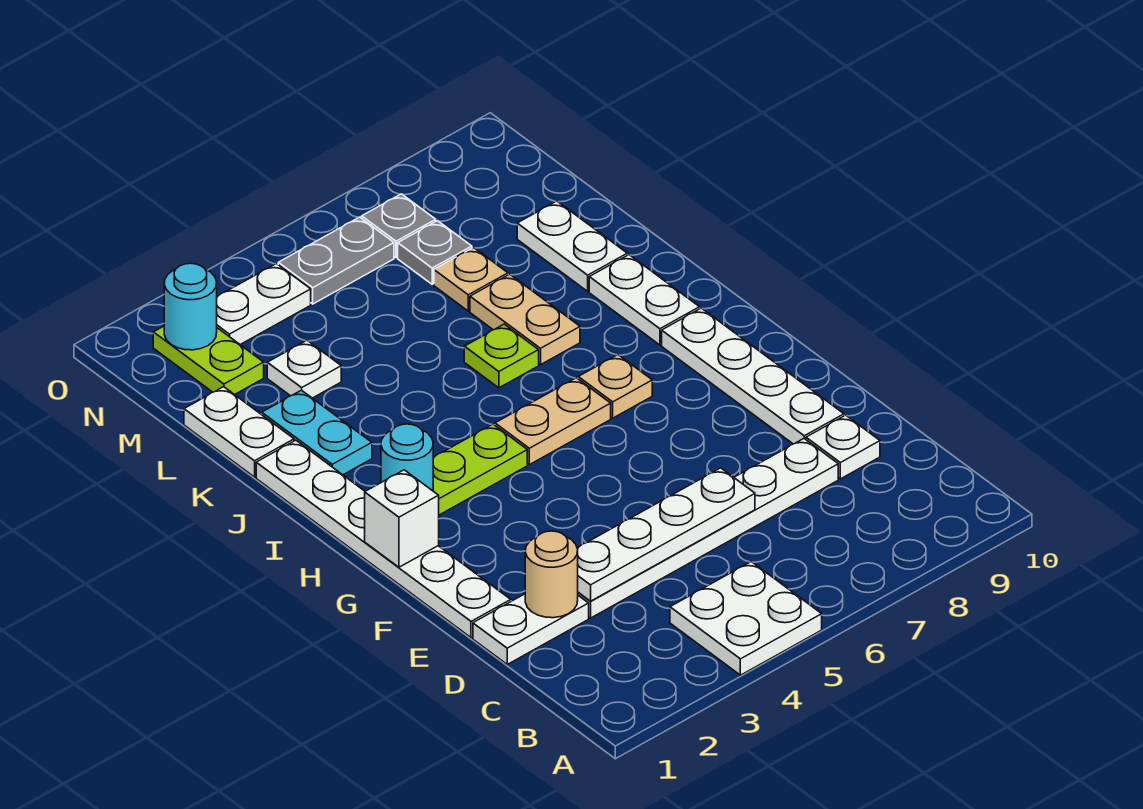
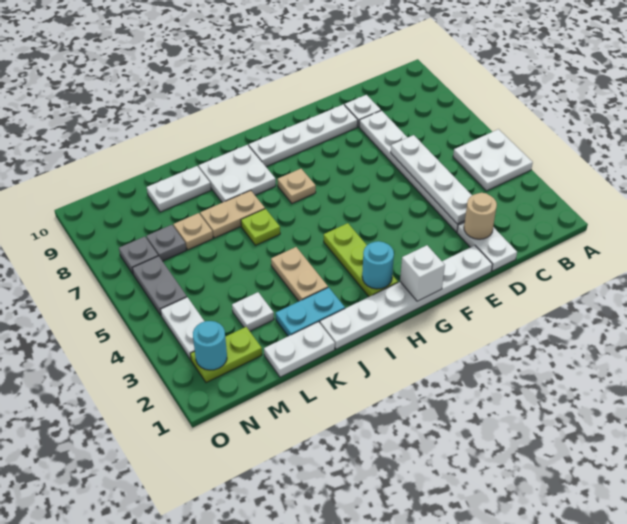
tan plate H5:H6 level 1 -> tan plate J3:J4 level 1
white plate I9:J9 level 1 -> white plate I8:J9 level 1

